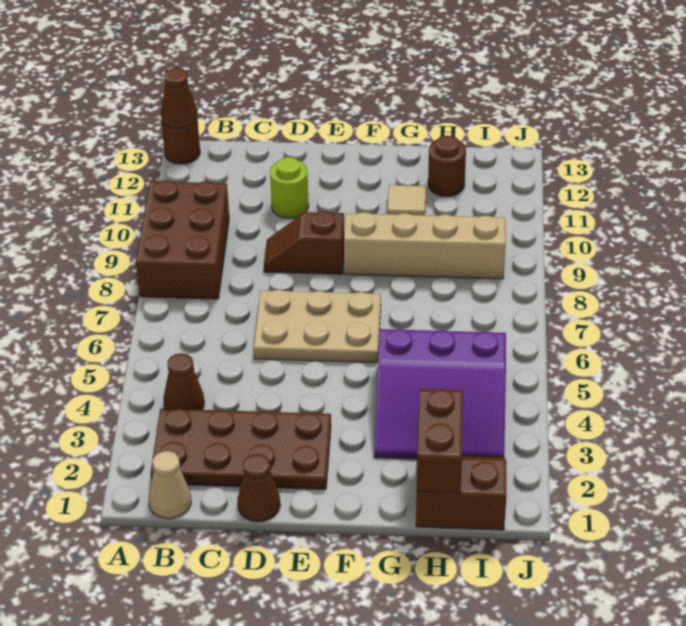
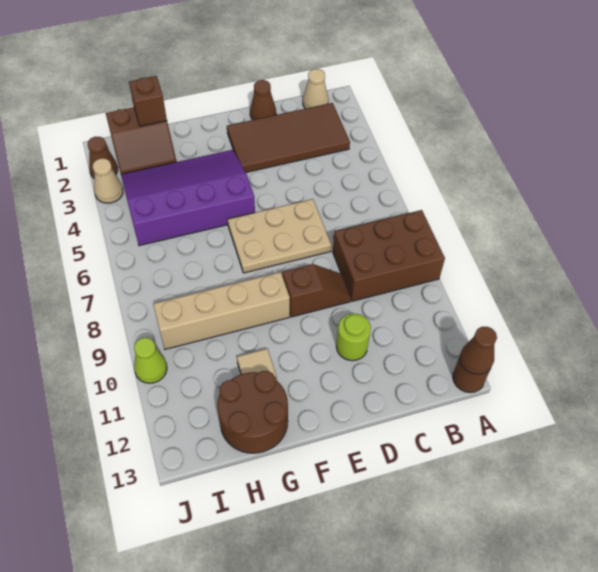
brown brick A8:B10 level 1 -> brown brick A8:C9 level 1
brown plate B2:E3 level 1 -> brown tile B2:E3 level 1
brown cone B4 level 1 -> brown cone J2 level 1
purple slope G3:I5 level 1 top 5 -> purple slope F3:I5 level 1 top 5
brown brick H1:H2 level 2 -> brown brick H1 level 2
brown round brick H12 level 1 -> brown round brick G12:H13 level 1
none -> tan cone J3 level 1
none -> lime cone J10 level 1

